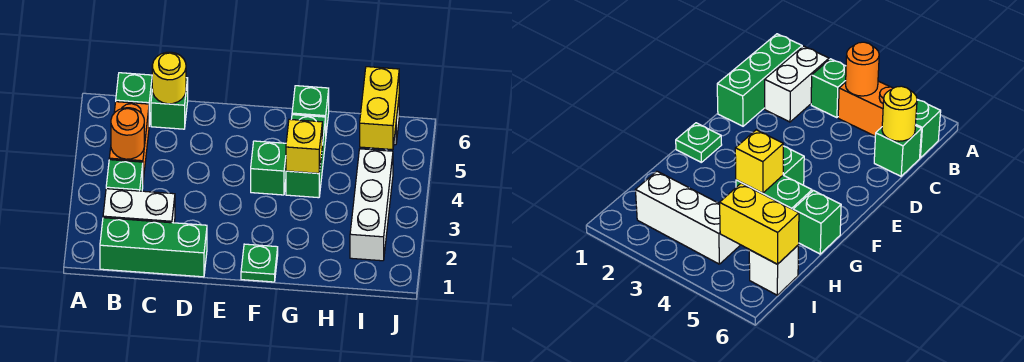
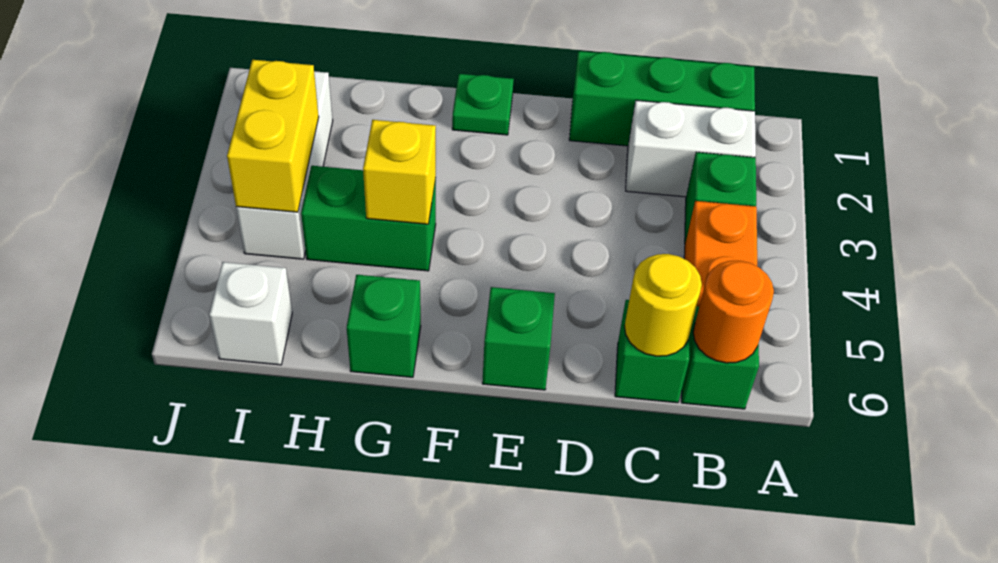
orange round brick B4 level 2 -> orange round brick B6 level 2
green brick F4 level 1 -> green brick E6 level 1
green brick G4:G5 level 1 -> green brick G4:H4 level 1
yellow brick I5:I6 level 2 -> yellow brick I3:I4 level 2

